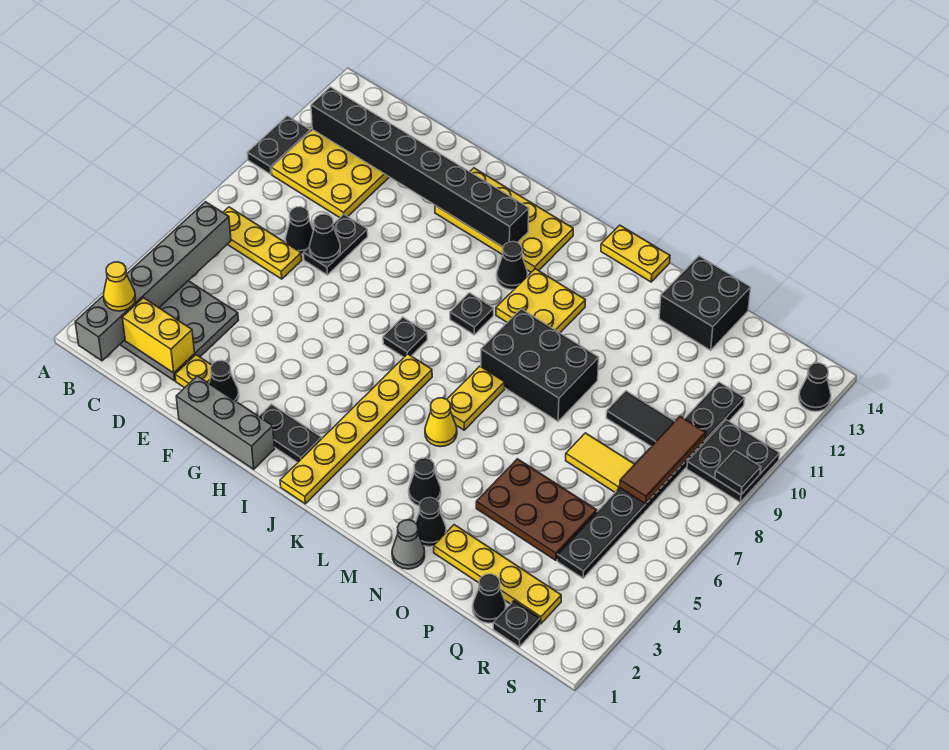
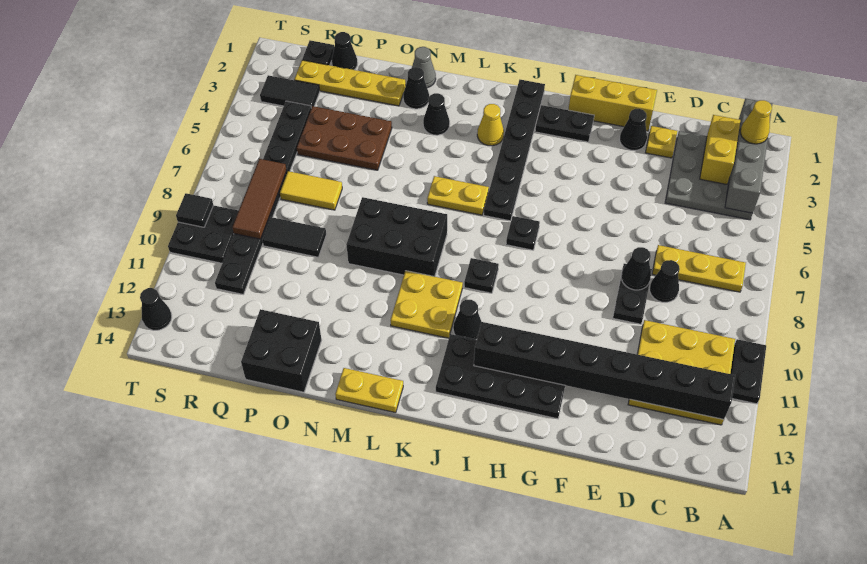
grey brick B1:B6 level 2 -> grey brick B1:B4 level 2
yellow brick C2:D2 level 2 -> yellow brick C2:C3 level 2
grey brick F1:H1 level 1 -> yellow brick F1:H1 level 1
yellow plate G12:J13 level 1 -> black plate G12:J13 level 1
yellow plate J1:J6 level 1 -> black plate J1:J6 level 1
yellow cone L5 level 1 -> yellow cone K3 level 1
yellow plate L6:L7 level 1 -> yellow plate K6:L6 level 1
none -> black tile R3:S3 level 1

